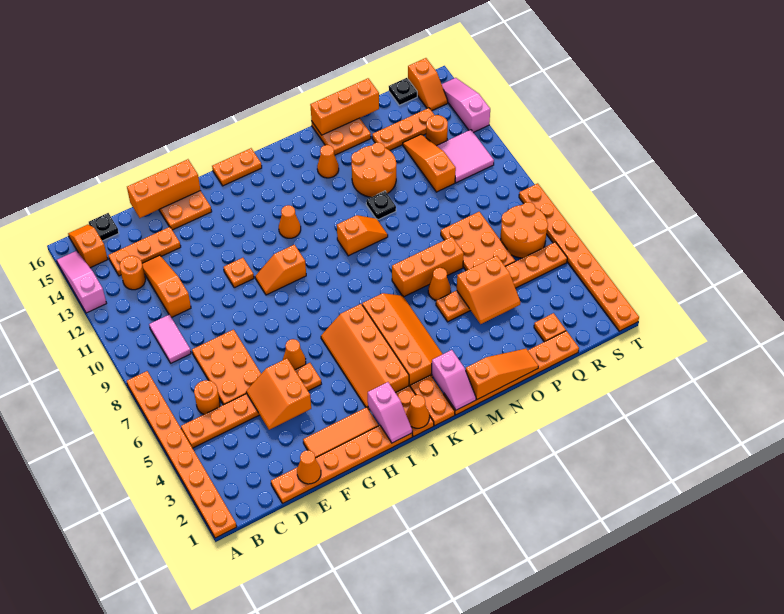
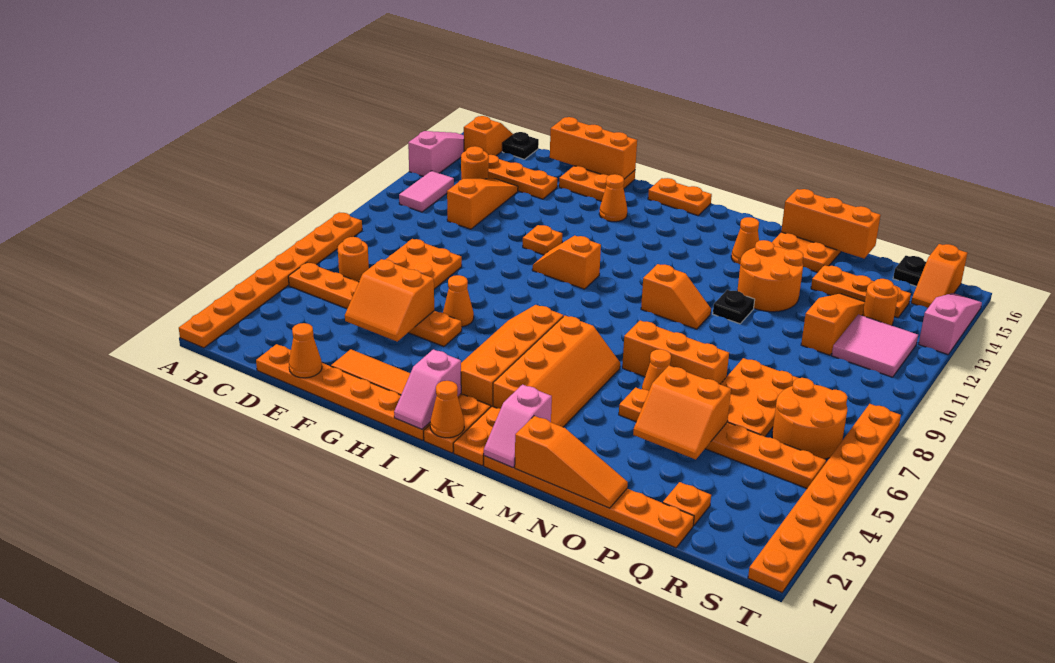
pink tile C9:C10 level 1 -> pink tile B11:B12 level 1
orange slope E4:F5 level 2 top F -> orange slope E4:F5 level 2 top 5
orange cone J12 level 1 -> orange cone H14 level 1

